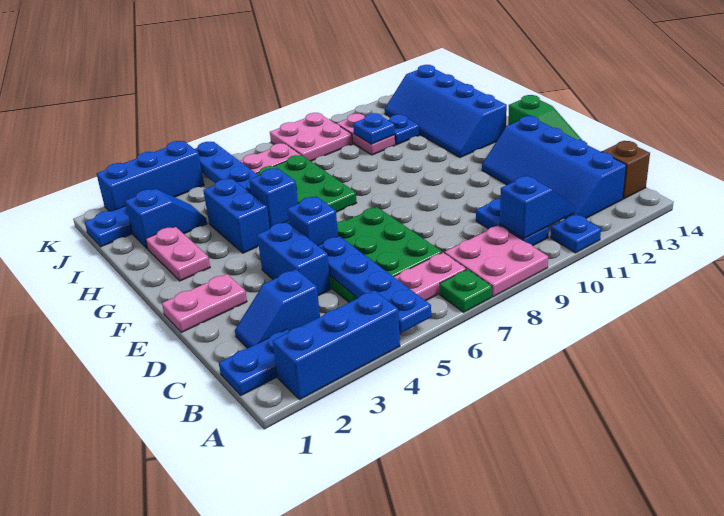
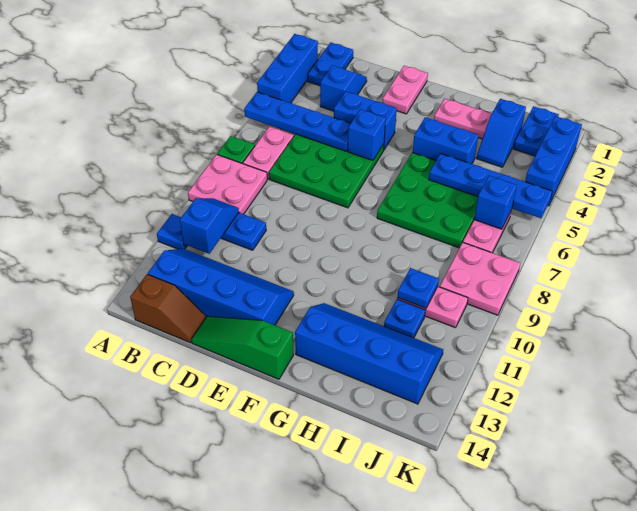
blue slope B10:B11 level 2 top 10 -> blue slope B10:B11 level 2 top 11
blue brick G5 level 2 -> blue brick J6 level 2

